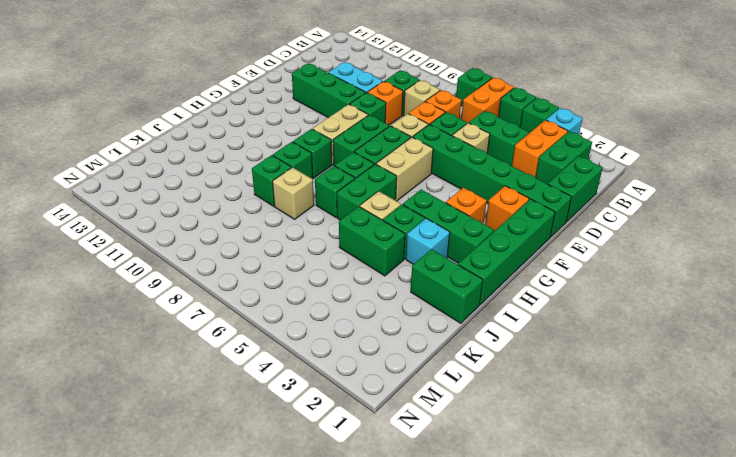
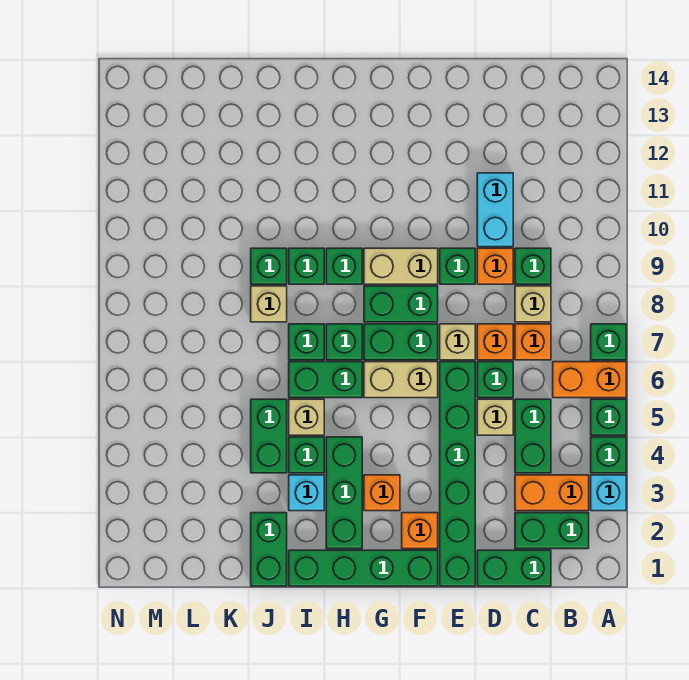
green brick E10:E12 level 1 -> none

